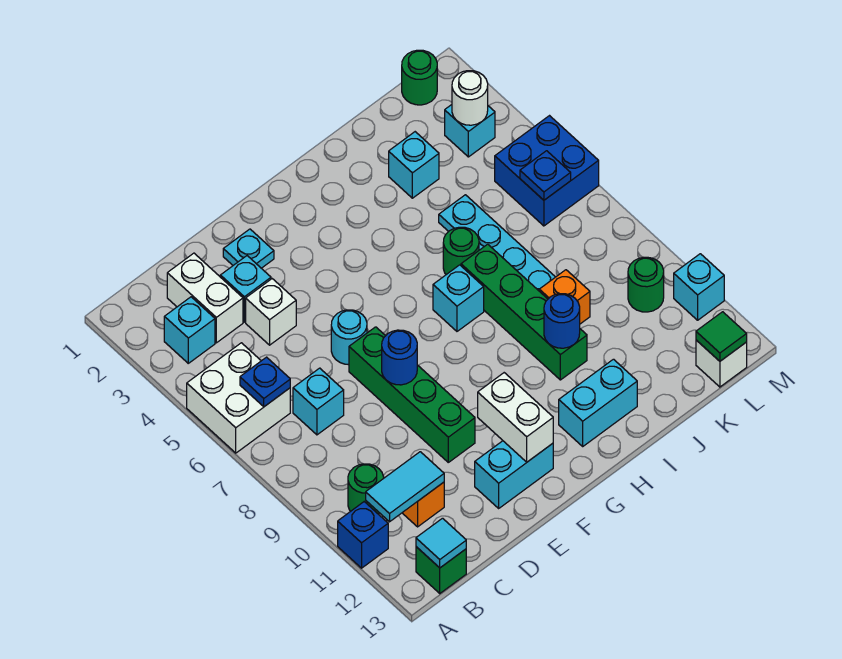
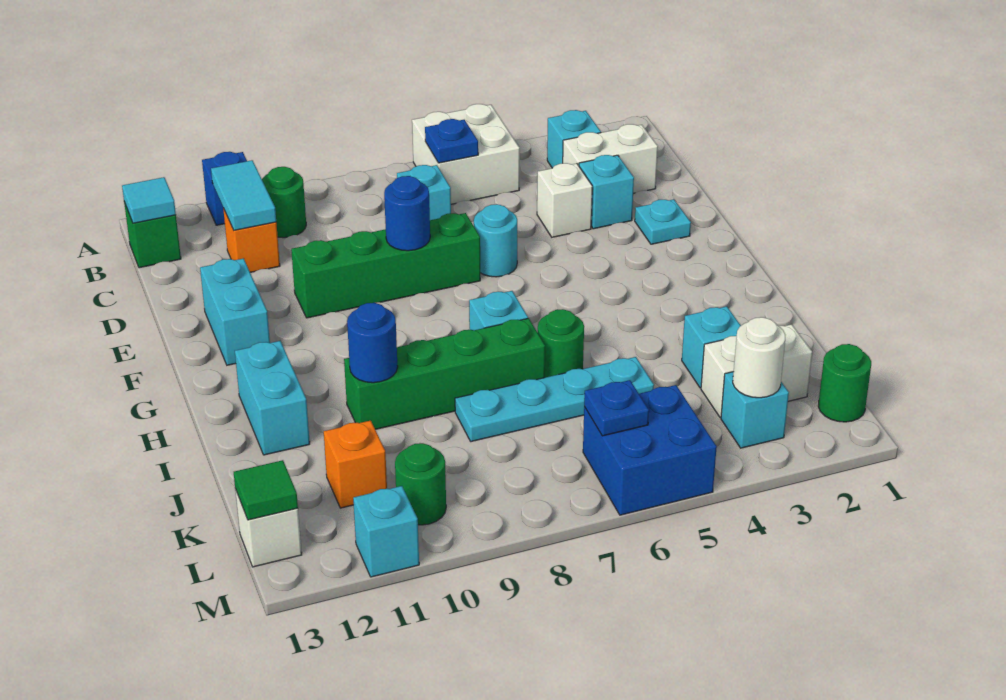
white brick F11:F12 level 2 -> white brick K2:K3 level 1
orange brick J9 level 1 -> orange brick K11 level 1

